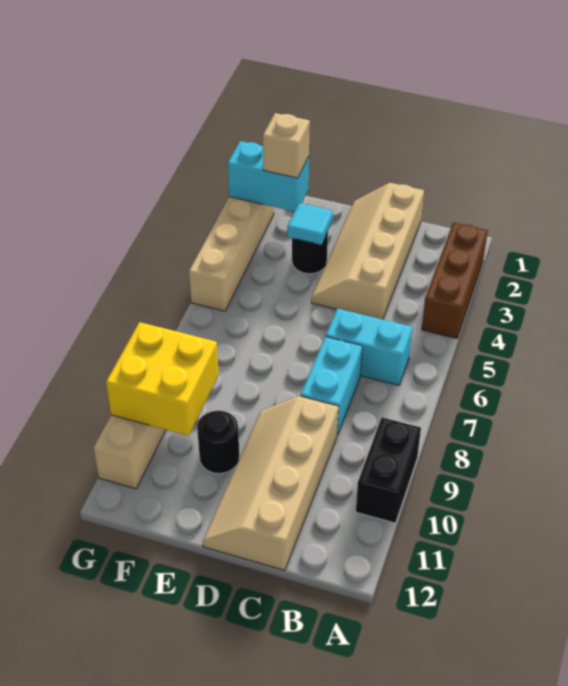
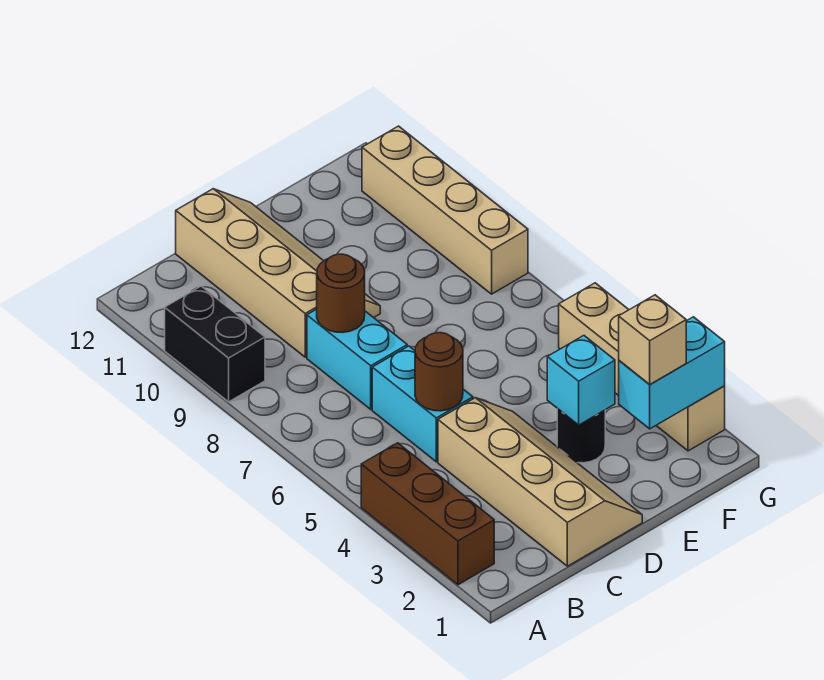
cyan brick B6:C6 level 1 -> cyan brick C5:C6 level 1
none -> brown round brick C5 level 2
none -> brown round brick C8 level 2
cyan tile E3 level 2 -> cyan brick E3 level 2
black round brick E10 level 1 -> none
yellow brick F9:G10 level 2 -> none

